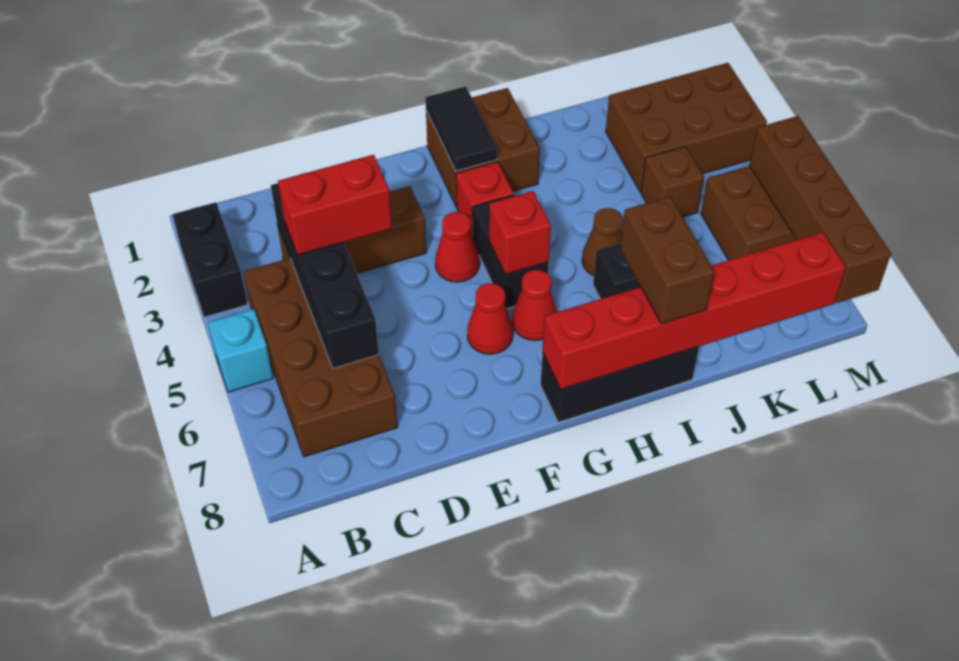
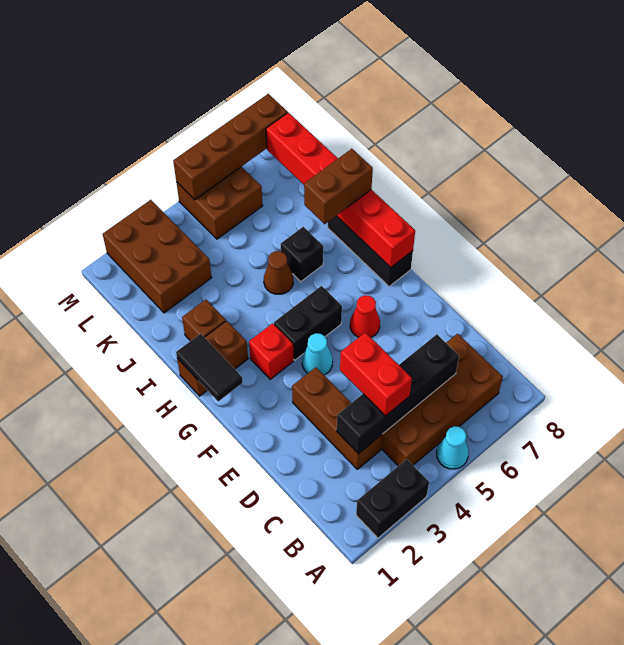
cyan brick A5 level 1 -> cyan cone A5 level 1
red cone F4 level 1 -> cyan cone F4 level 1
brown brick G1:H2 level 1 -> brown brick H1:H2 level 1
black tile G1:G2 level 2 -> black tile G1:H1 level 2
red brick G5 level 2 -> none
red cone G6 level 1 -> none
brown brick K4 level 1 -> brown brick I2 level 1

